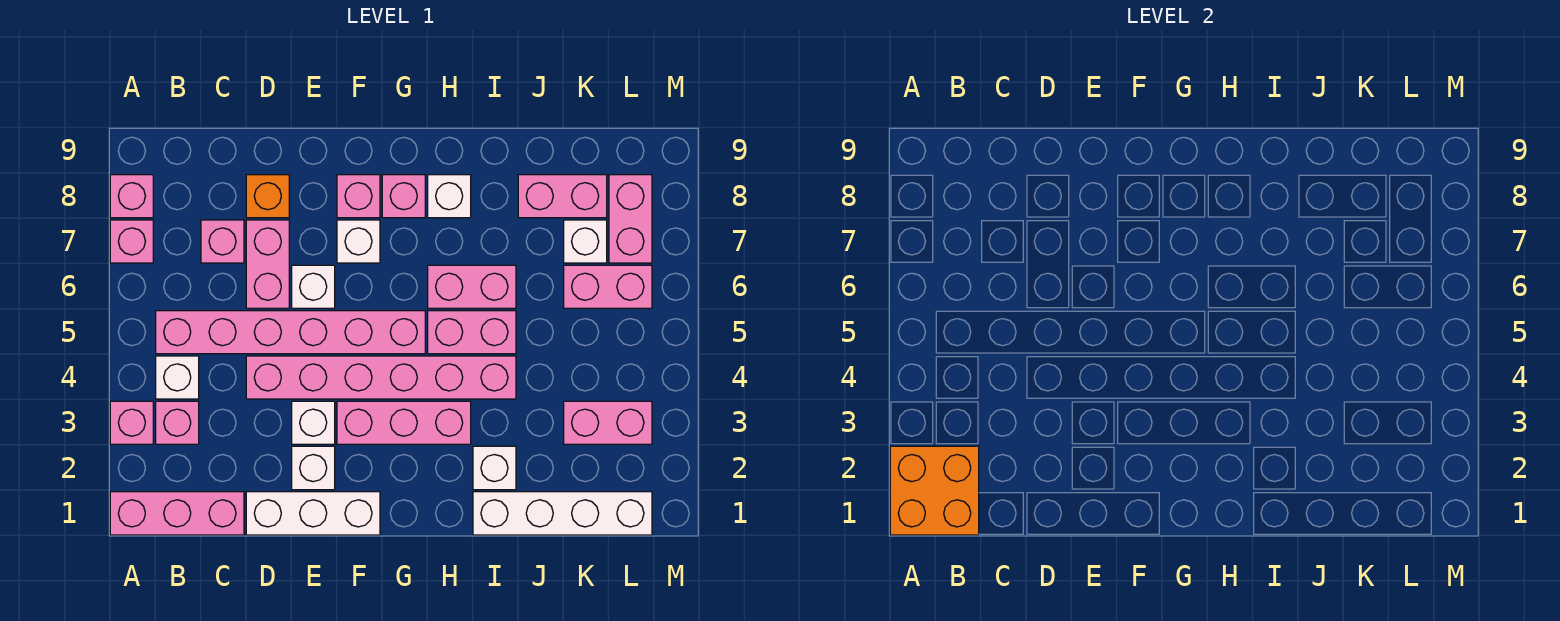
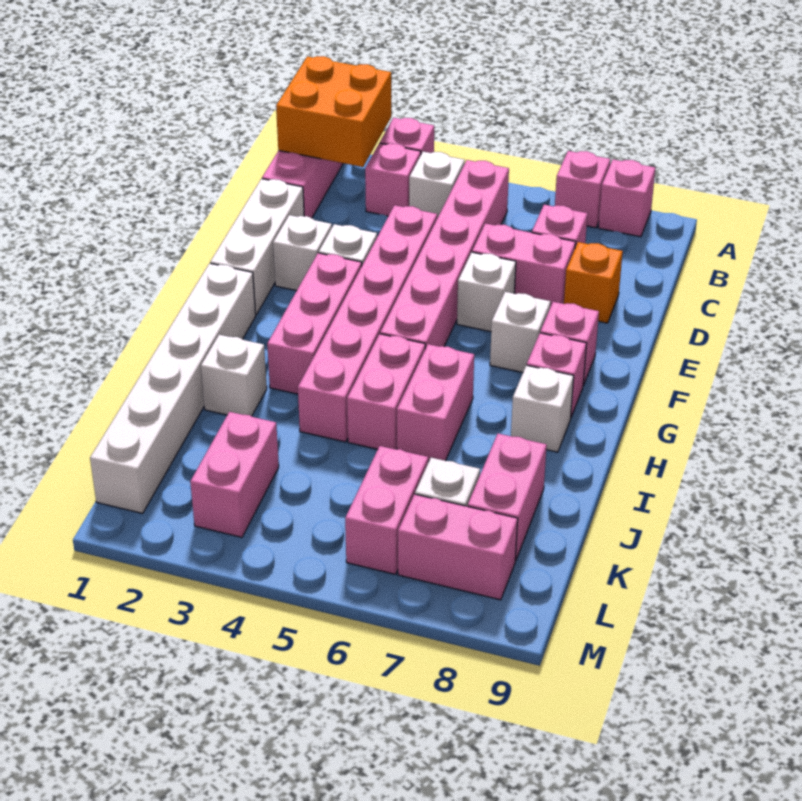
white brick I1:L1 level 1 -> white brick G1:L1 level 1

